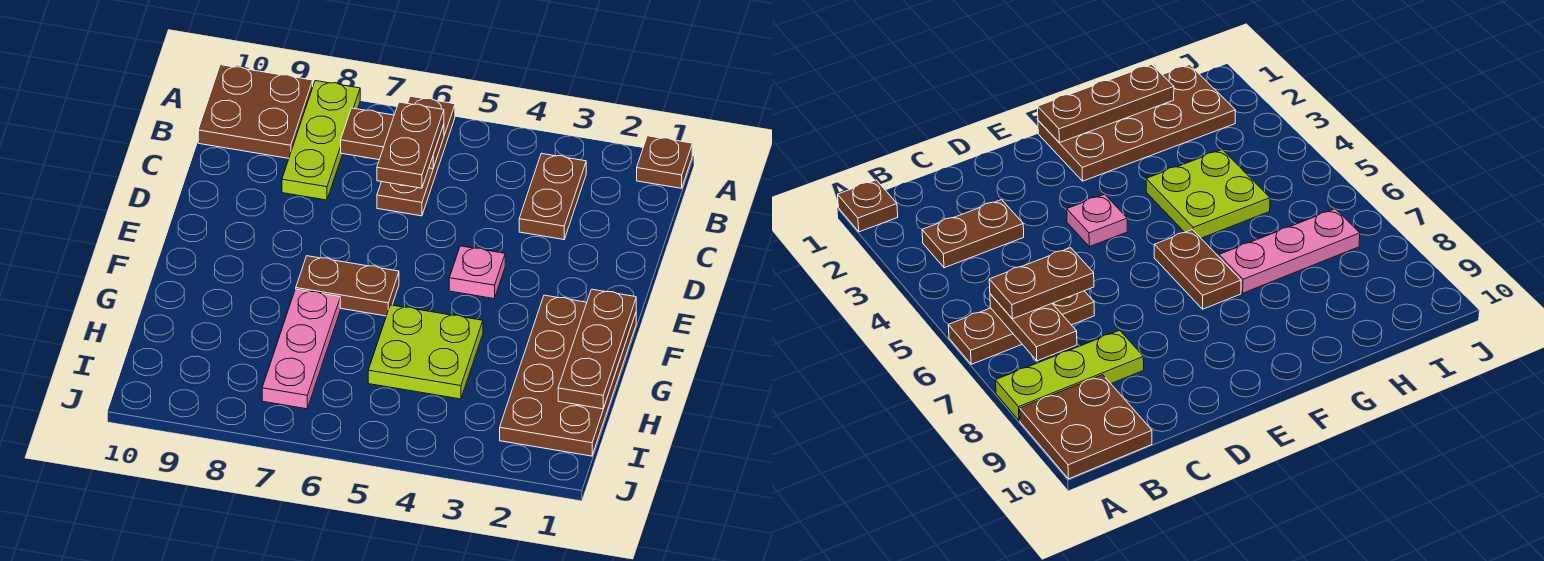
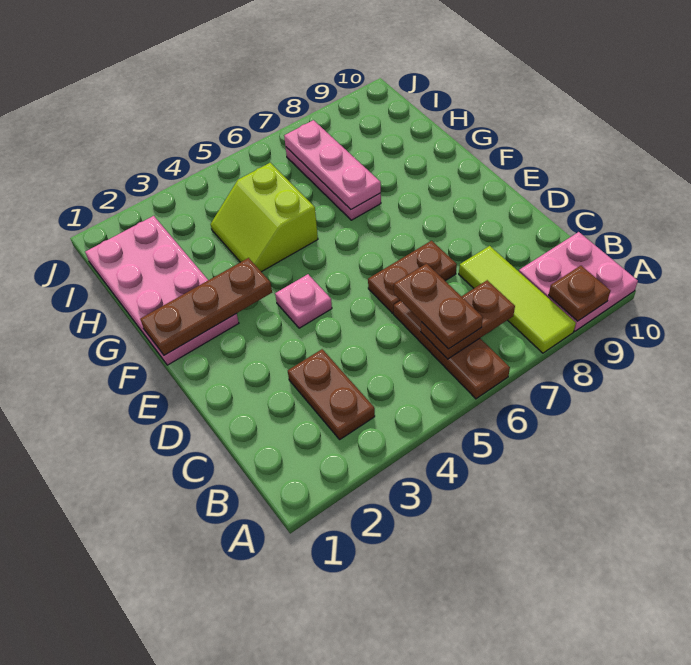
brown plate A1 level 1 -> brown plate A9 level 2
lime plate A8:C8 level 1 -> lime tile A8:C8 level 1
brown plate A9:B10 level 1 -> pink plate A9:B10 level 1
brown plate F1:I2 level 1 -> pink plate F1:I2 level 1
brown plate F1:H1 level 2 -> brown plate F1:F3 level 2
brown plate F6:F7 level 1 -> brown plate D6:D7 level 1
lime plate G4:H5 level 1 -> lime slope G4:H5 level 1 top 5
none -> pink plate G7:I7 level 2

